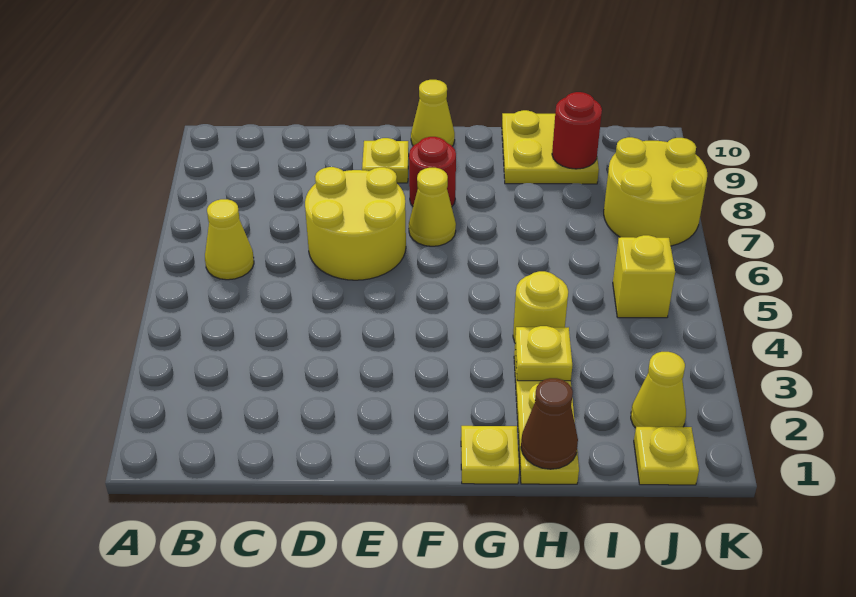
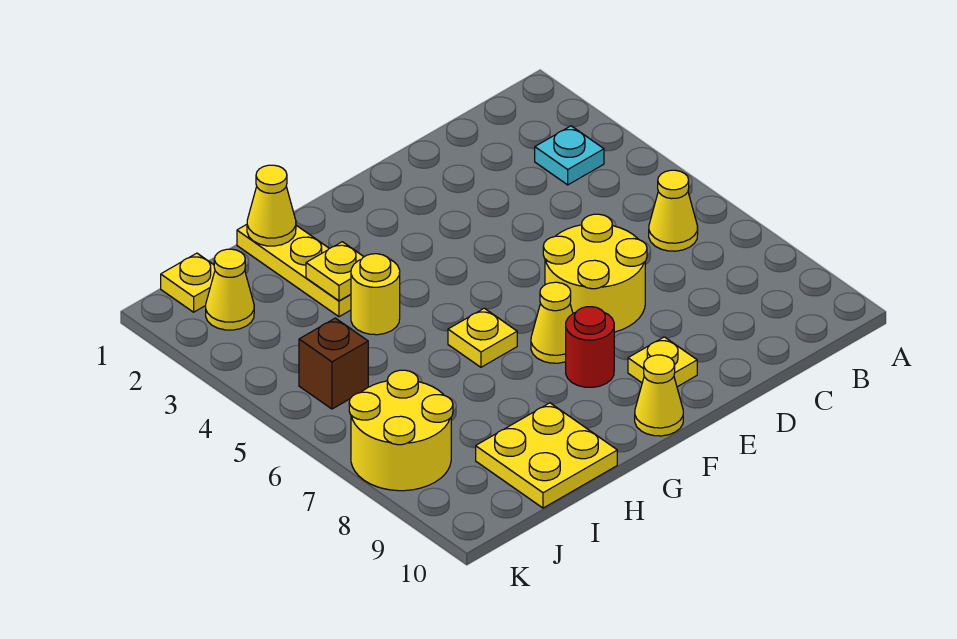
none -> cyan plate B3 level 1
yellow plate G1 level 1 -> yellow plate G6 level 1
brown cone H1 level 2 -> yellow cone H1 level 2
red round brick I9 level 2 -> none
yellow brick J5 level 1 -> brown brick J5 level 1

